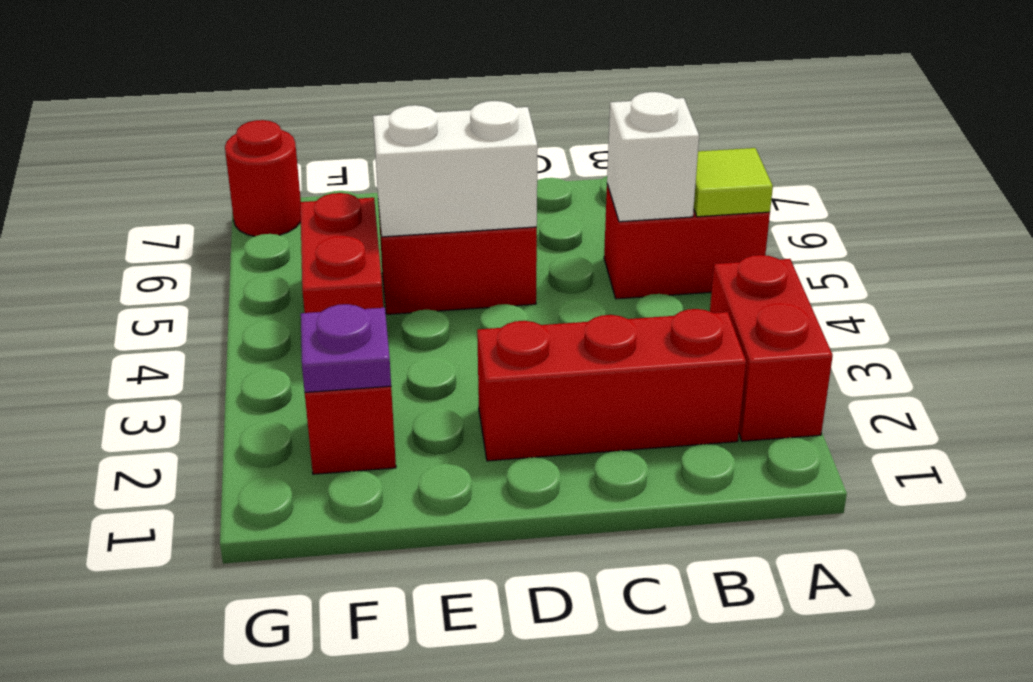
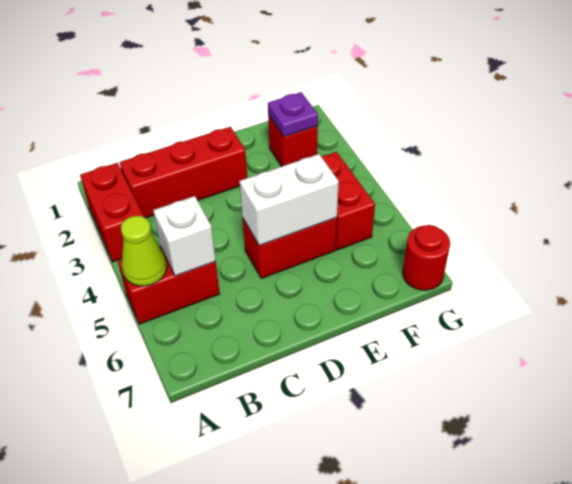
lime tile A5 level 2 -> lime cone A5 level 2

